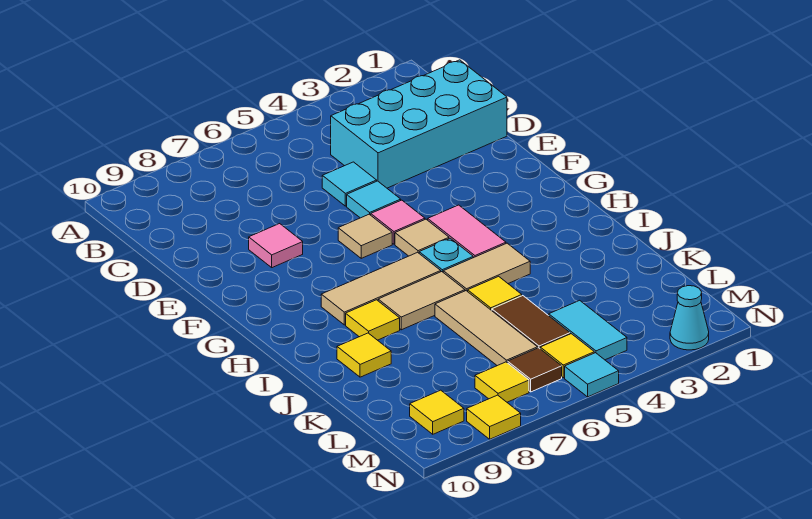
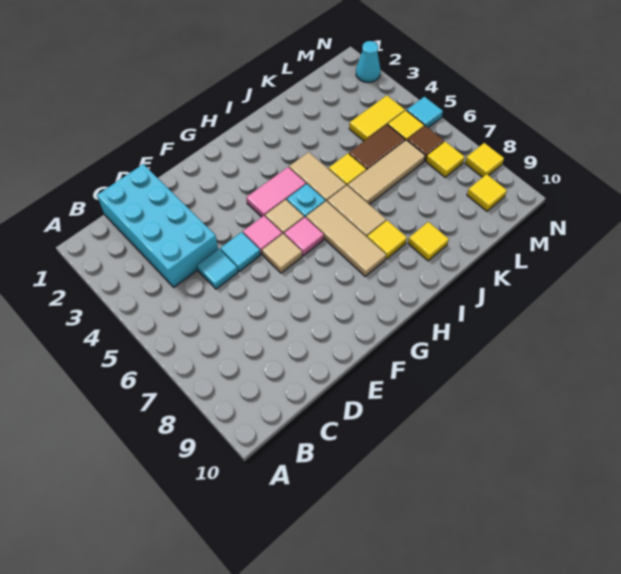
pink tile E8 level 1 -> pink tile G6 level 1
cyan tile L4:M4 level 1 -> yellow tile L4:M4 level 1

